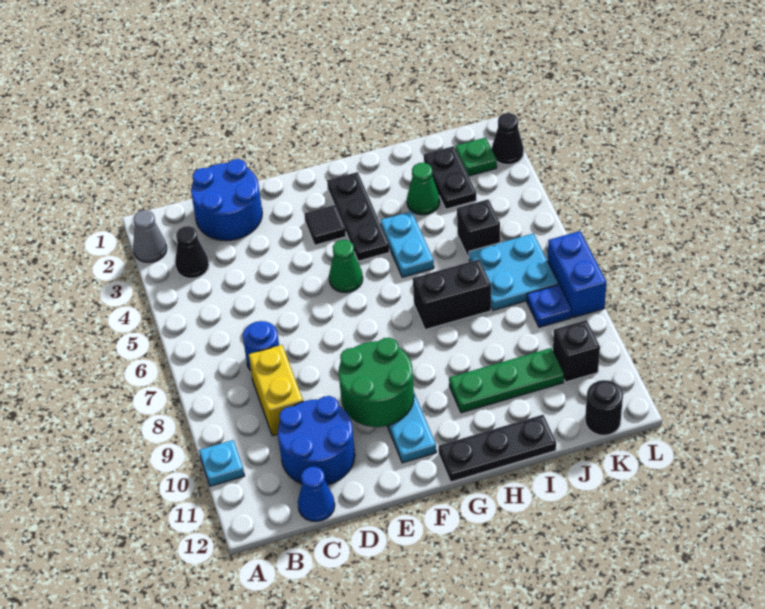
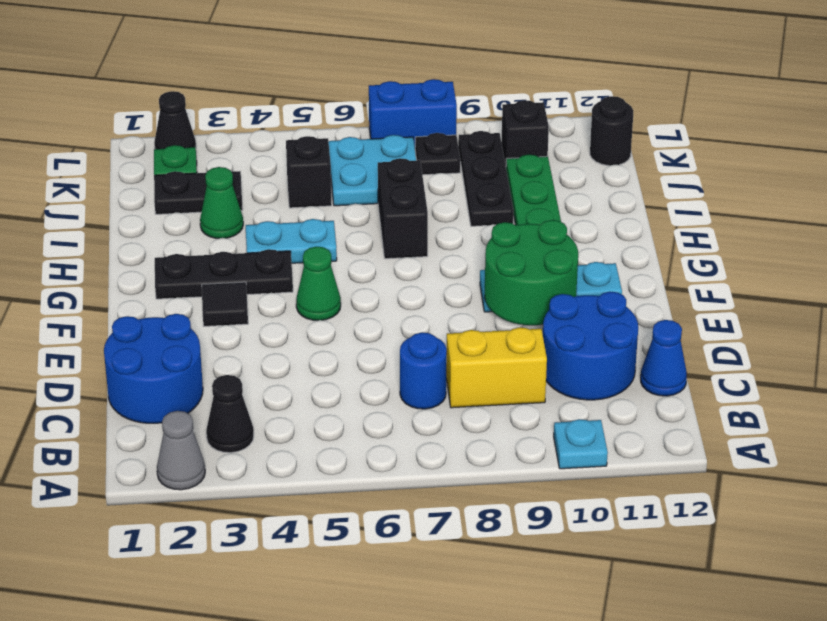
black plate G12:I12 level 1 -> black plate I9:K9 level 1
blue plate K8 level 1 -> black plate K8 level 1

